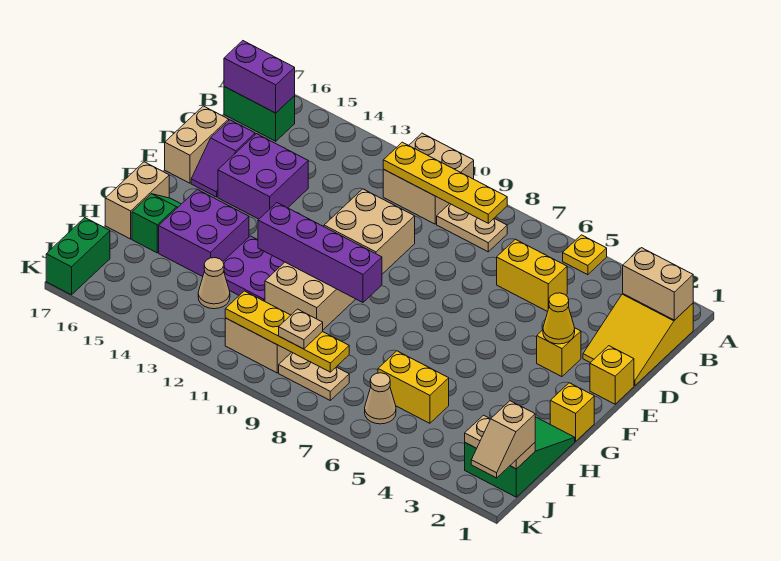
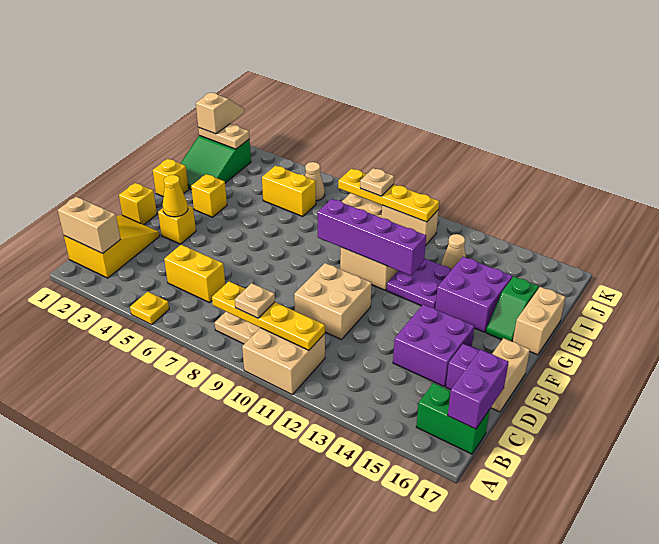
none -> tan plate B9 level 3
purple brick B16:B17 level 2 -> purple brick B17:C17 level 2
none -> yellow brick G3 level 1
green brick J17:K17 level 1 -> none

